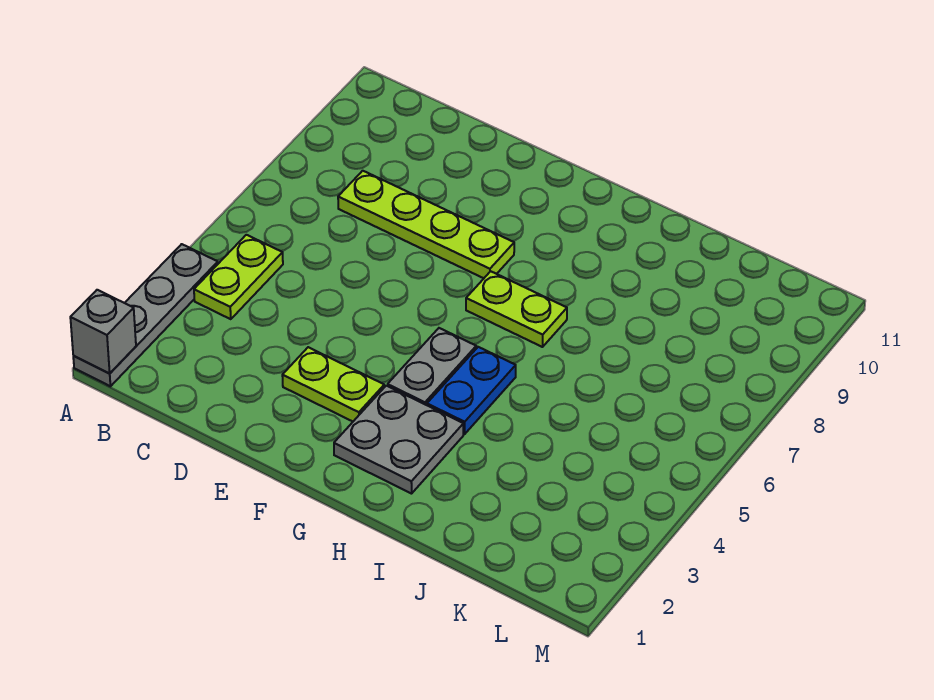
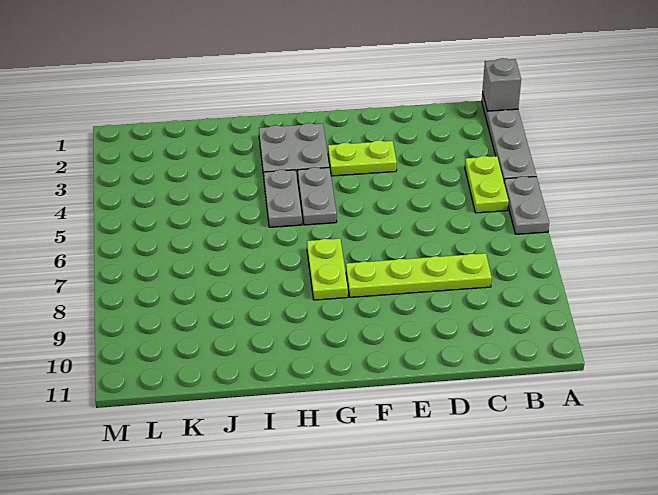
none -> grey plate A5:A6 level 1
lime plate G7:H7 level 1 -> lime plate G7:G8 level 1
blue plate H4:H5 level 1 -> grey plate H4:H5 level 1

